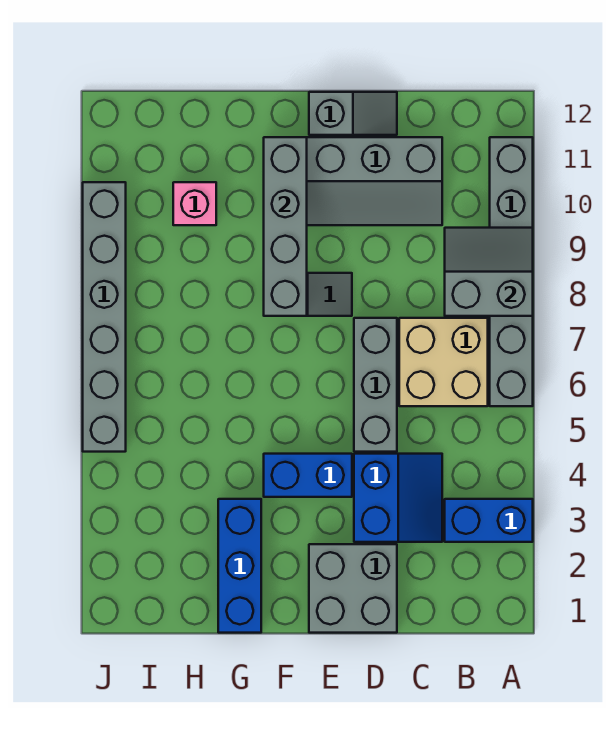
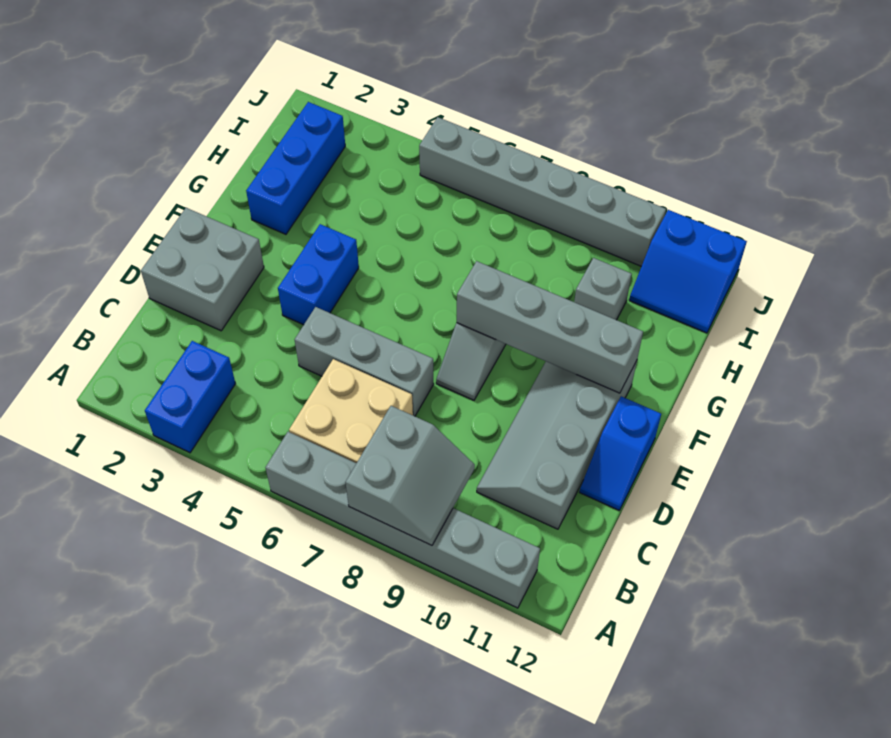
blue slope C3:D4 level 1 top D -> blue slope I11:J12 level 1 top J
grey slope D12:E12 level 1 top E -> blue slope D12:E12 level 1 top E
blue brick G1:G3 level 1 -> blue brick G2:I2 level 1
pink brick H10 level 1 -> grey brick H10 level 1

